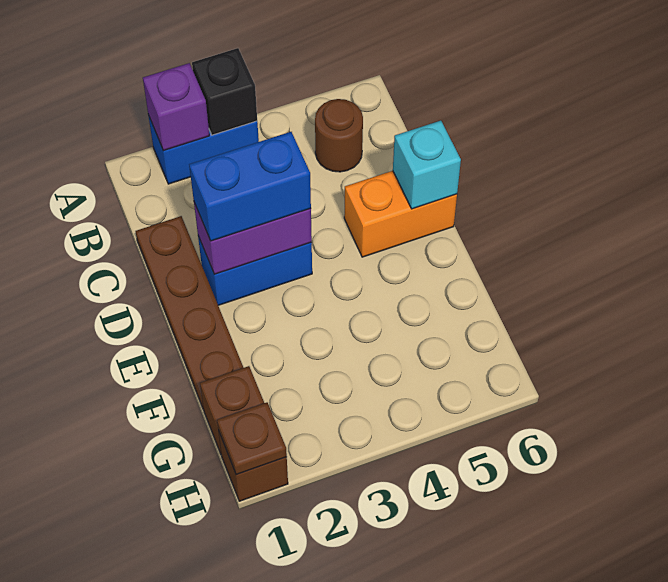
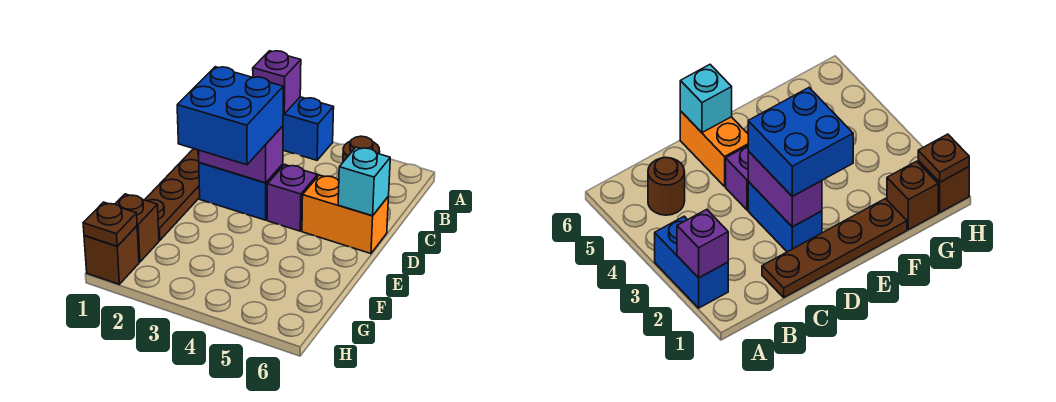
black brick A3 level 2 -> none
blue brick D2:D3 level 3 -> blue brick D2:E3 level 3
none -> purple brick D4 level 1

